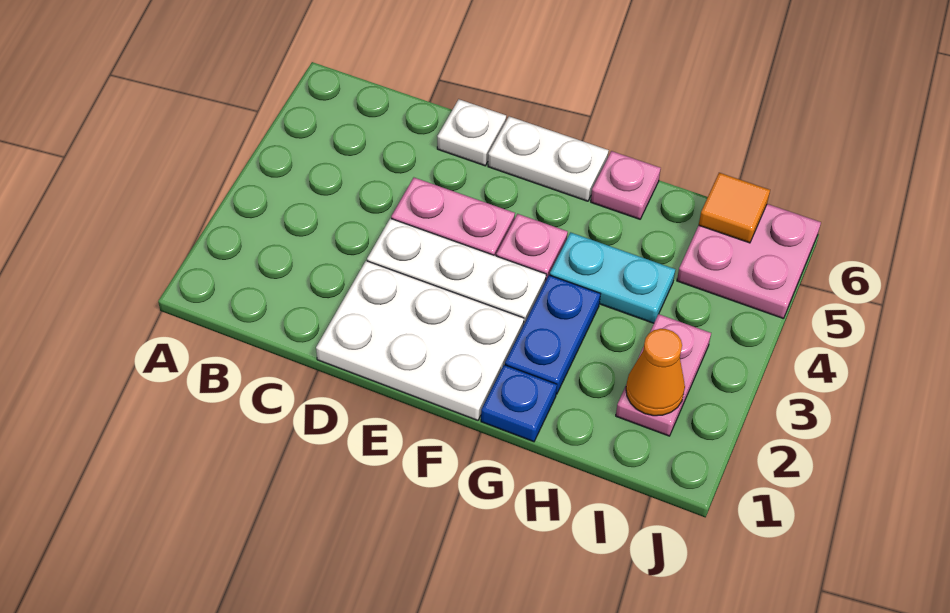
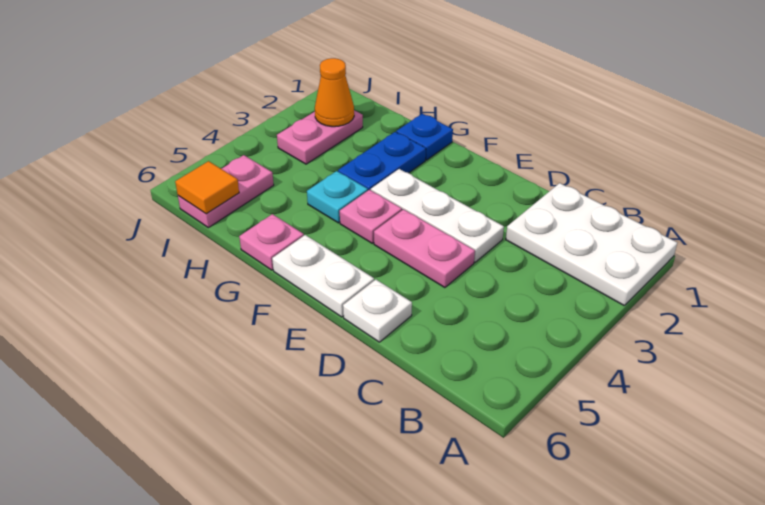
white plate D1:F2 level 1 -> white plate A1:C2 level 1
cyan plate G4:H4 level 1 -> cyan plate G4 level 1
pink plate I5:J6 level 1 -> pink plate I5:I6 level 1

